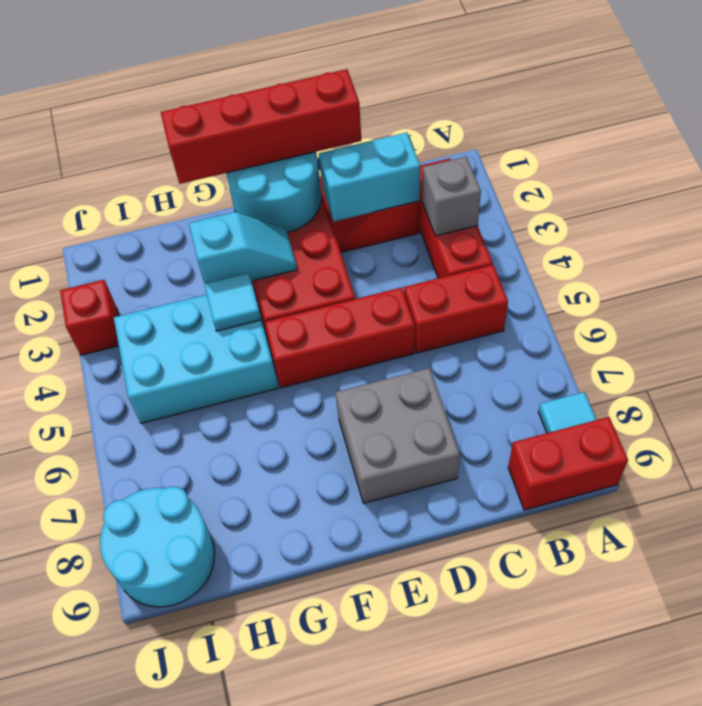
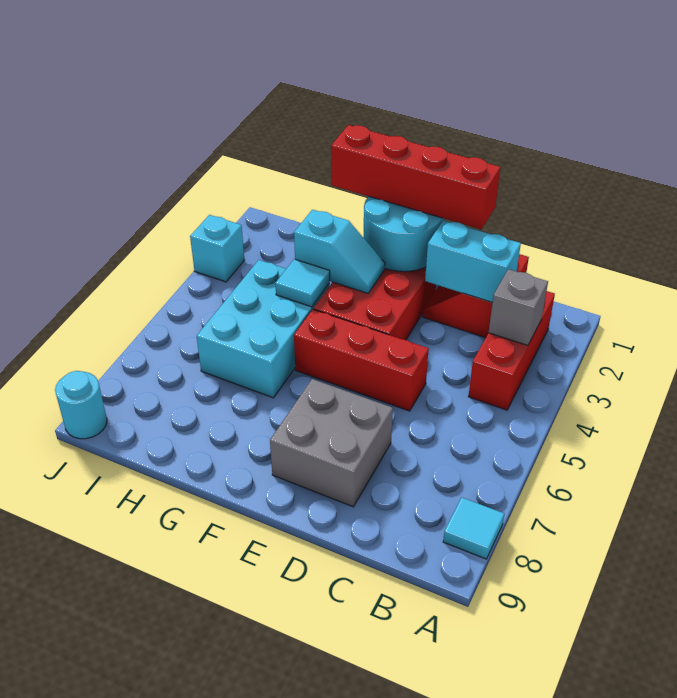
red brick A9:B9 level 1 -> none
red brick B5:C5 level 1 -> none
cyan brick G4:I5 level 1 -> cyan brick G4:H6 level 1
cyan round brick I8:J9 level 1 -> cyan round brick J9 level 1
red brick J3 level 1 -> cyan brick J3 level 1

